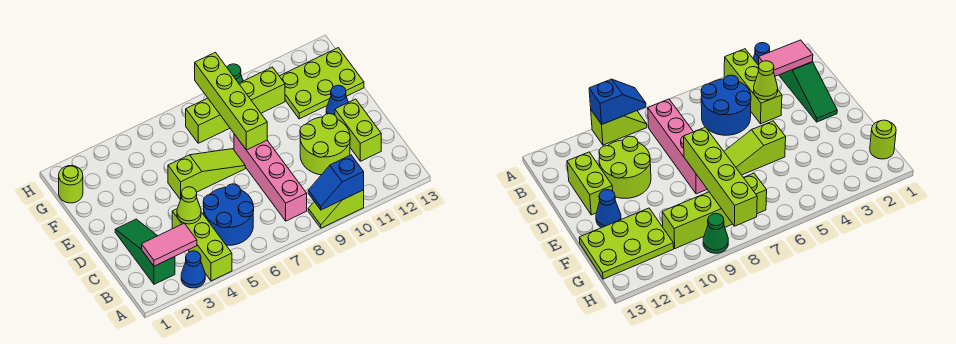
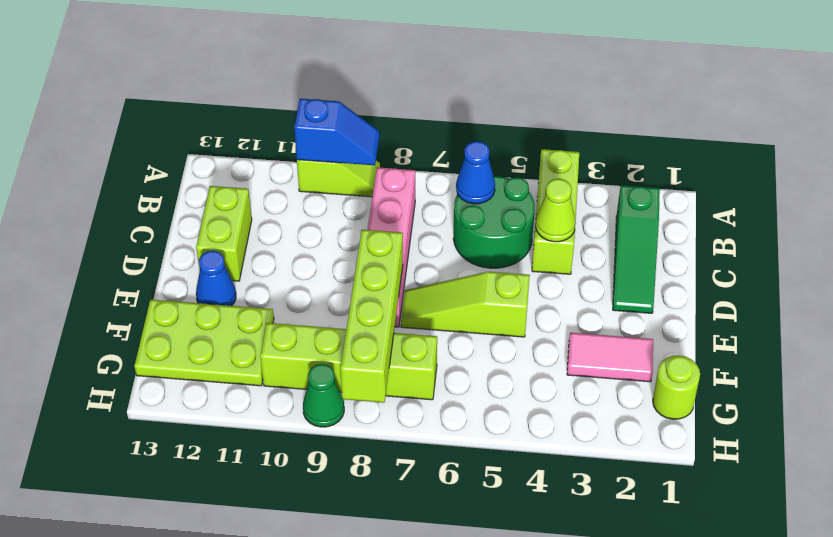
blue cone A3 level 1 -> blue cone B6 level 2
pink tile B2:B3 level 2 -> pink tile F2:F3 level 1
blue round brick B5:C6 level 1 -> green round brick B5:C6 level 1
lime round brick C10:D11 level 1 -> none

